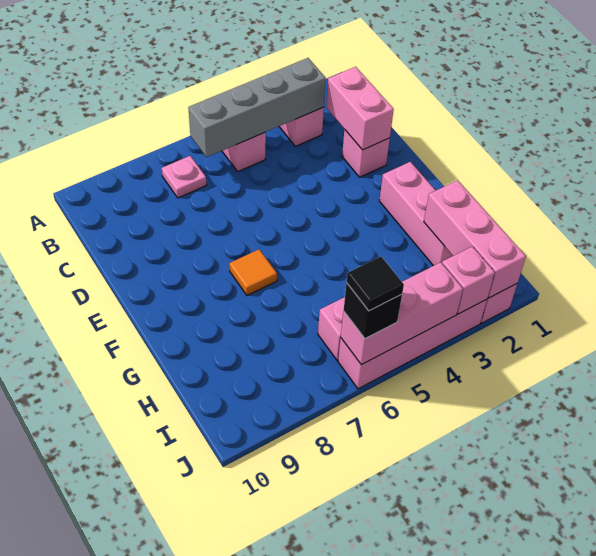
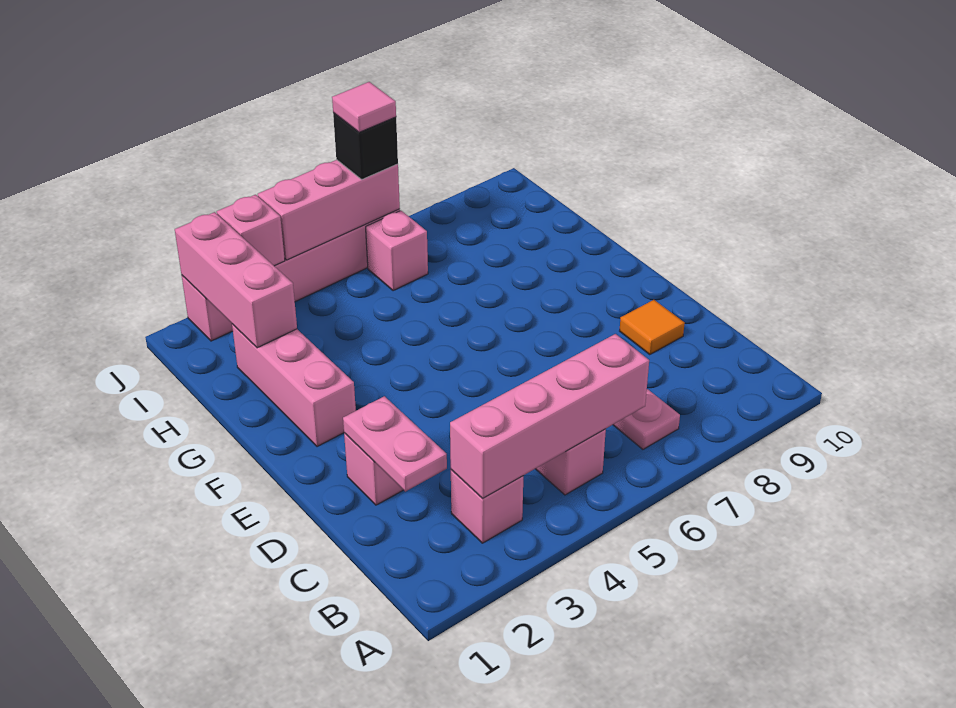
grey brick B3:B6 level 2 -> pink brick B3:B6 level 2
pink brick C2:D2 level 2 -> pink plate C2:D2 level 2
orange tile F7 level 1 -> orange tile D9 level 1
black tile J6 level 4 -> pink tile J6 level 4

